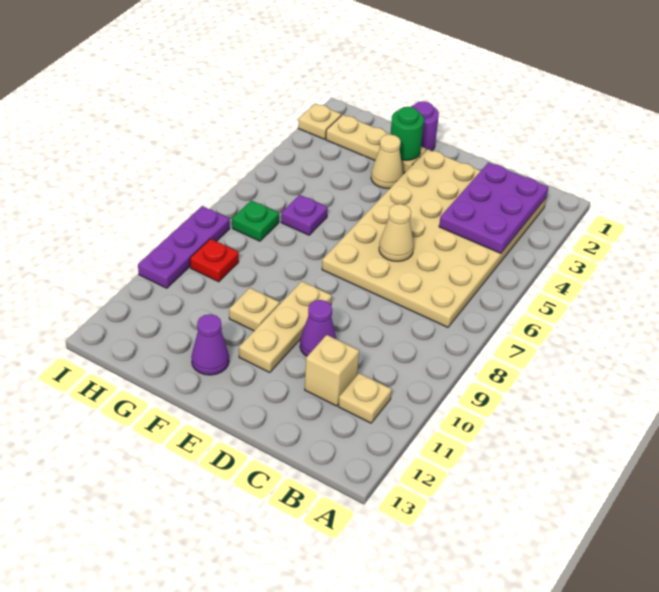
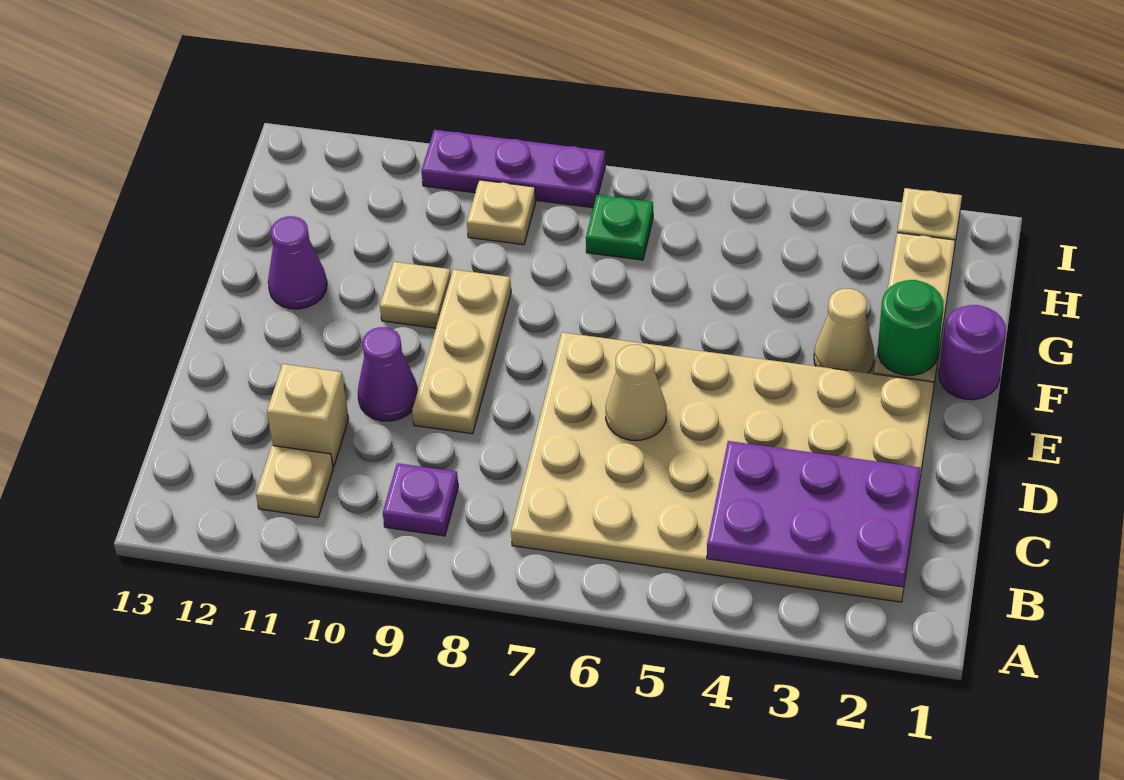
tan plate E9:E11 level 1 -> tan plate D9:F9 level 1
purple plate G6 level 1 -> purple plate B9 level 1
red plate H9 level 1 -> tan plate H9 level 1

